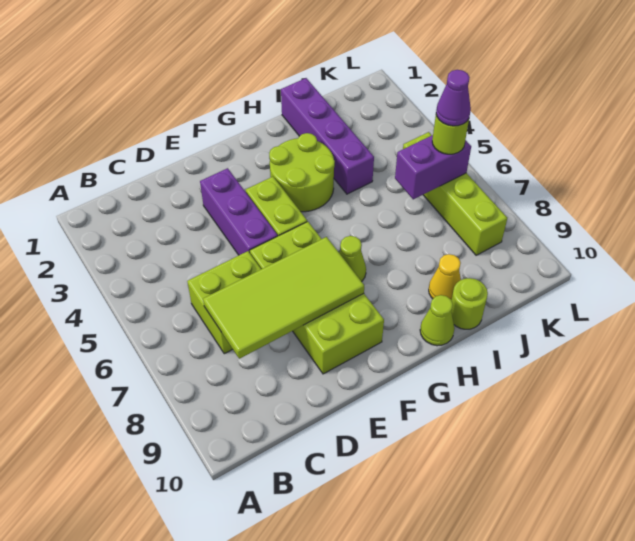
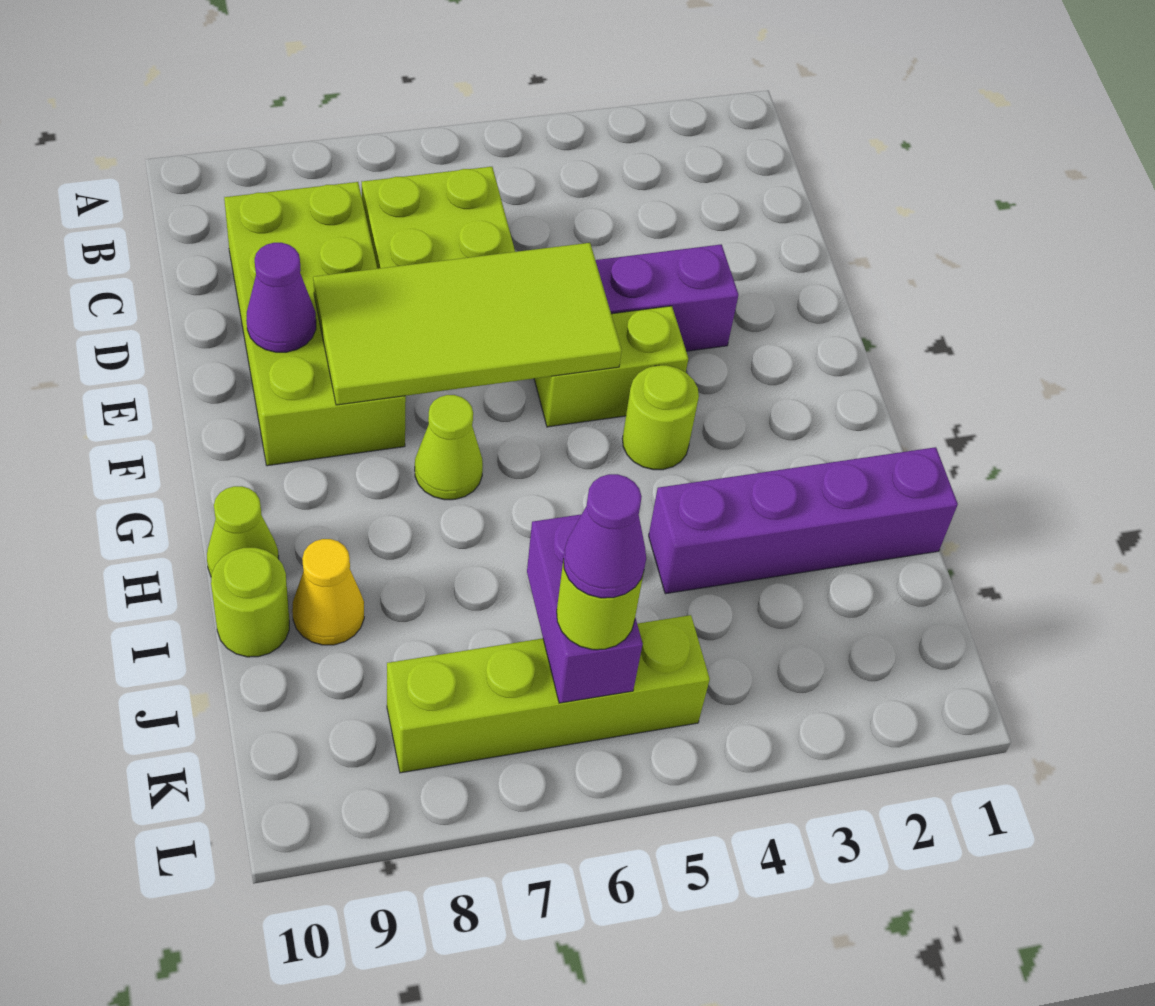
lime tile C7:F8 level 2 -> lime tile E5:F8 level 2
lime brick E6:F9 level 1 -> lime brick C8:F9 level 1
none -> purple cone E9 level 2
lime round brick G3:H4 level 1 -> lime round brick G4 level 1

